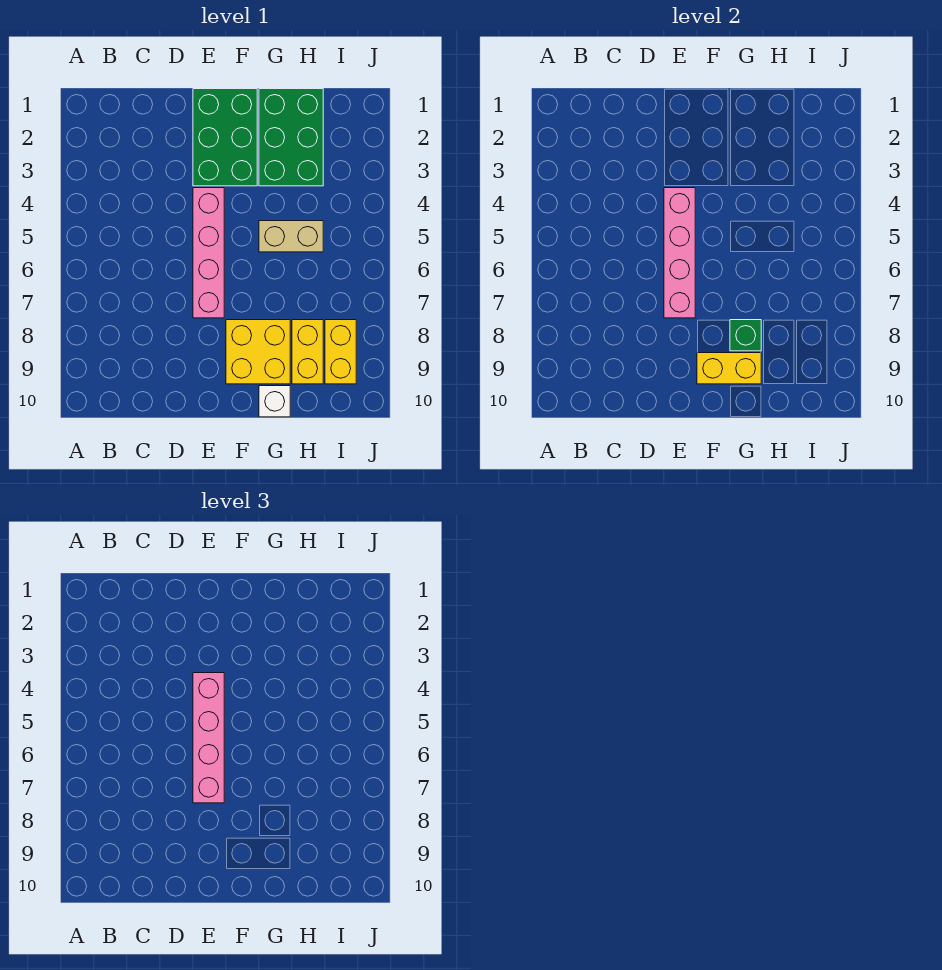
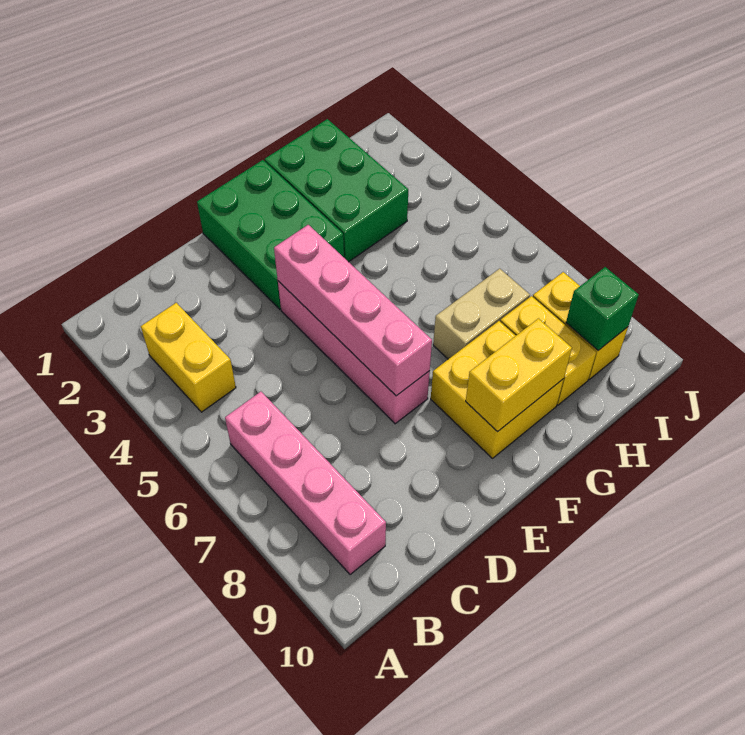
none -> yellow brick B3:B4 level 1
pink brick E4:E7 level 3 -> pink brick B6:B9 level 1
tan brick G5:H5 level 1 -> tan brick G7:H7 level 1
green brick G8 level 2 -> green brick I9 level 2
white brick G10 level 1 -> none

